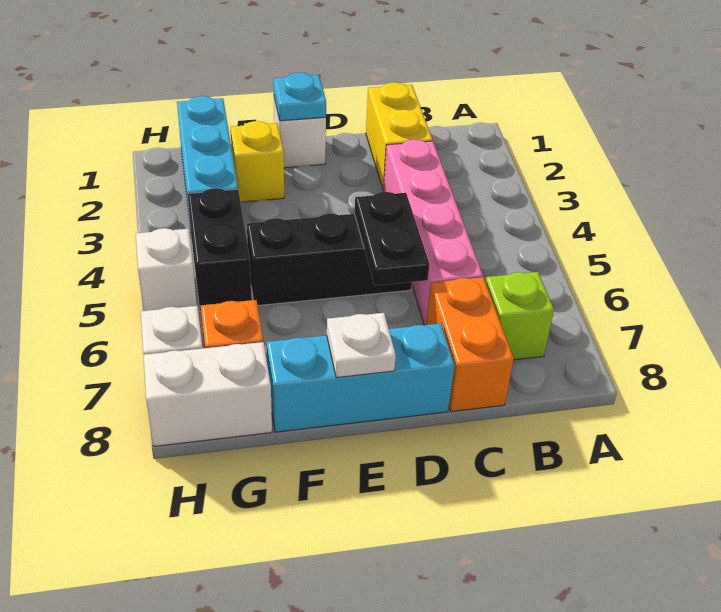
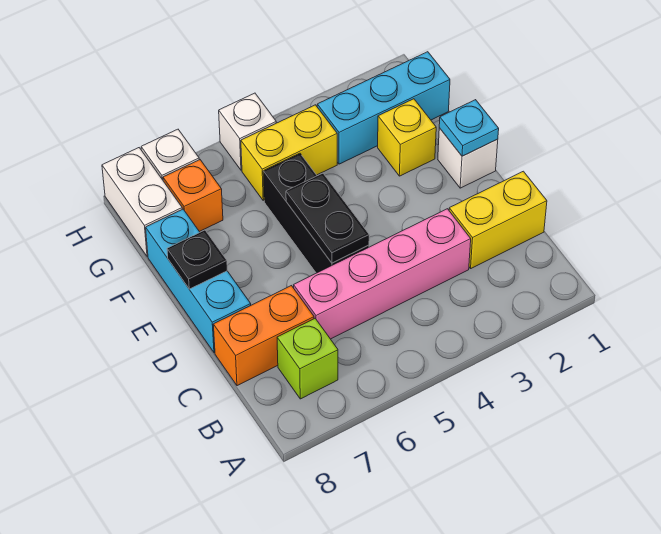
black plate D5:D6 level 2 -> black plate D5:E5 level 2
white plate E8 level 2 -> black plate E8 level 2
black brick G4:G5 level 1 -> yellow brick G4:G5 level 1

